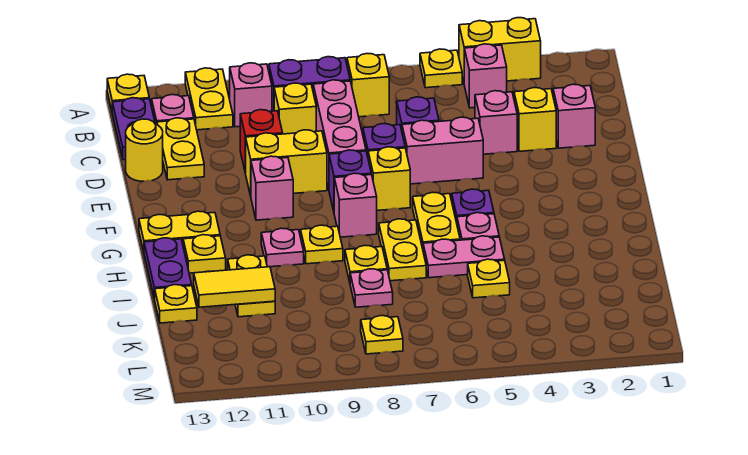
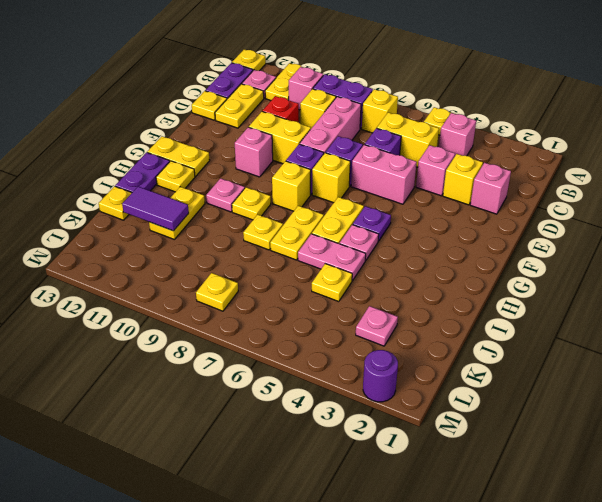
yellow brick A3:A4 level 1 -> yellow brick C5:C6 level 1
yellow round brick D13 level 1 -> yellow plate D13 level 1
pink brick G8 level 1 -> yellow brick G8 level 1
pink plate J8 level 1 -> pink plate K3 level 1
yellow tile J11:J12 level 2 -> purple tile J11:J12 level 2
none -> purple round brick M2 level 1

